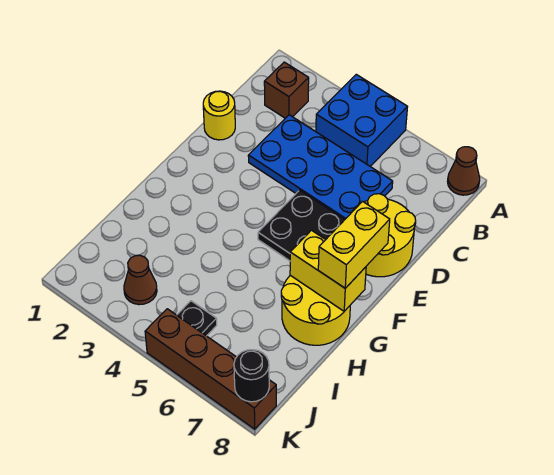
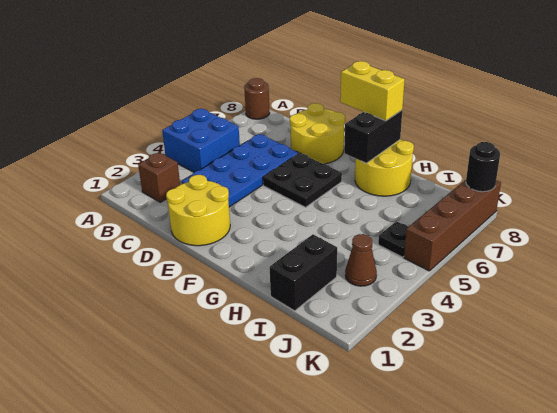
brown cone A8 level 1 -> brown round brick A8 level 1
yellow round brick D1 level 1 -> yellow round brick D1:E2 level 1
yellow brick G7:G8 level 2 -> black brick G7:G8 level 2
none -> black brick I1:I2 level 1

